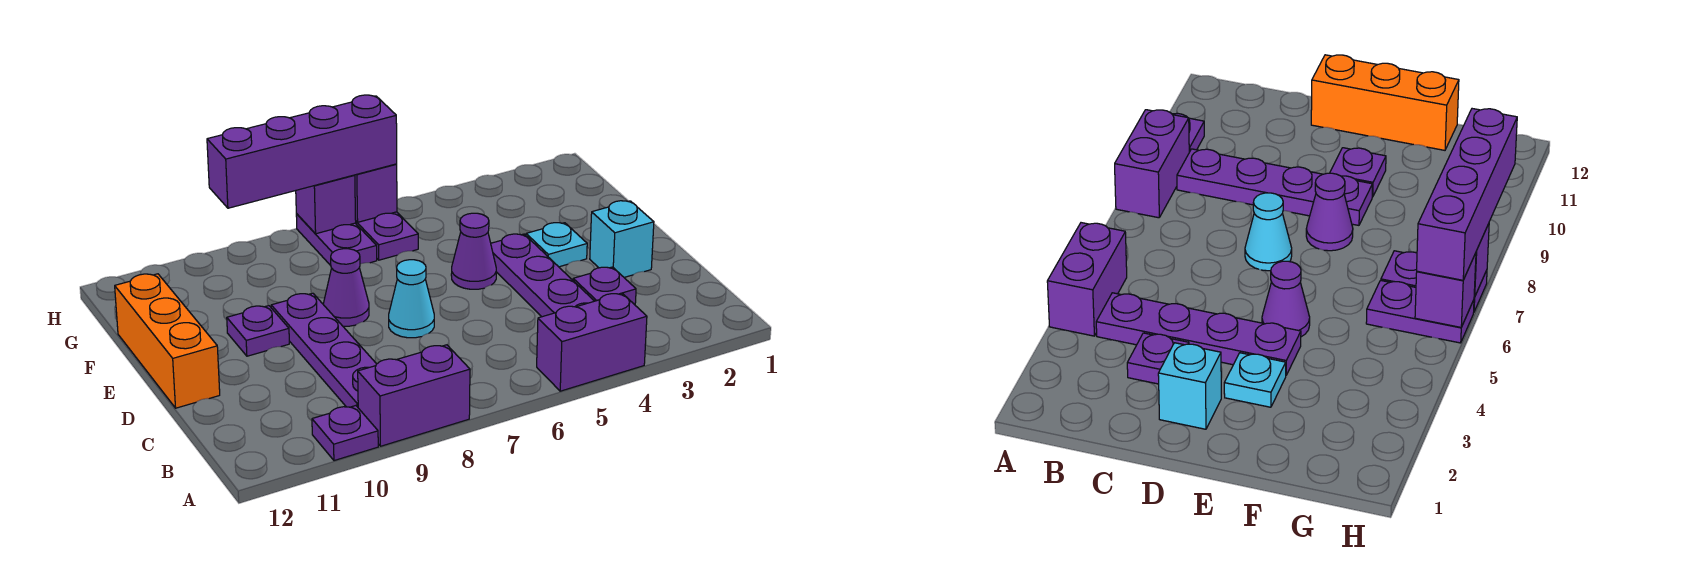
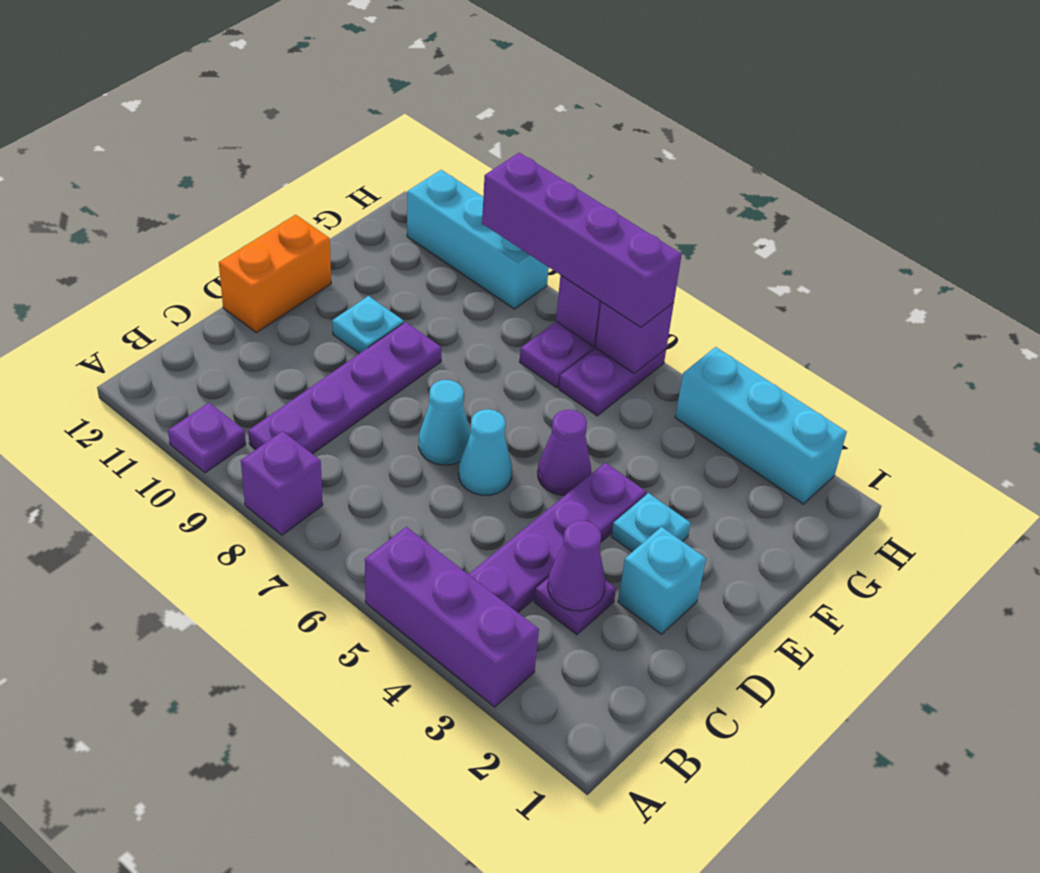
purple brick A4:A5 level 1 -> purple brick A3:A5 level 1
purple brick A8:A9 level 1 -> purple brick A8 level 1
none -> cyan cone D6 level 1
orange brick D12:F12 level 1 -> orange brick D12:E12 level 1
purple cone E8 level 1 -> purple cone C3 level 2
purple plate E10 level 1 -> cyan plate E10 level 1
none -> cyan brick H2:H4 level 1
none -> cyan brick H9:H11 level 1

